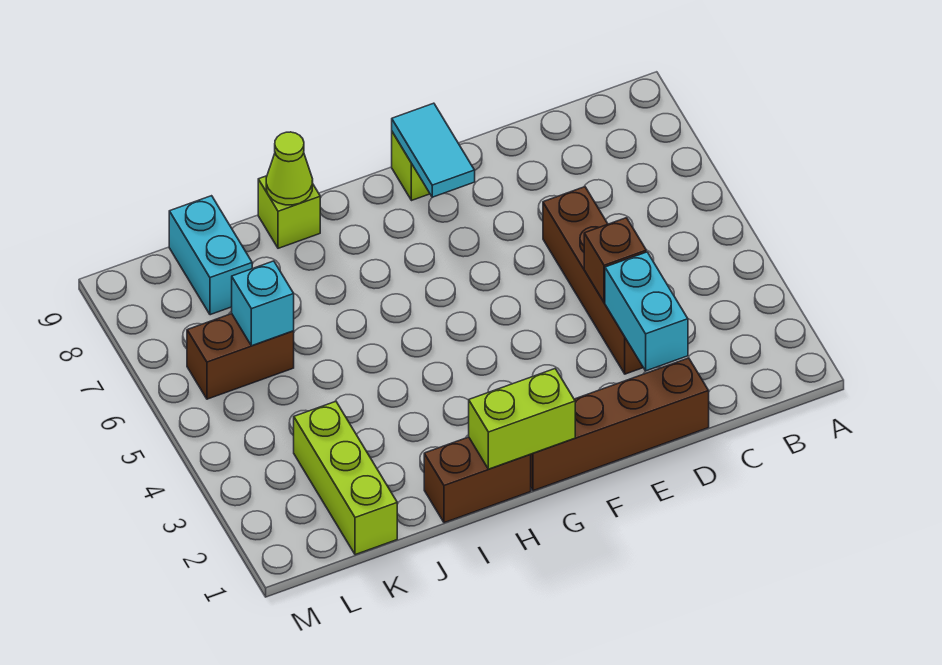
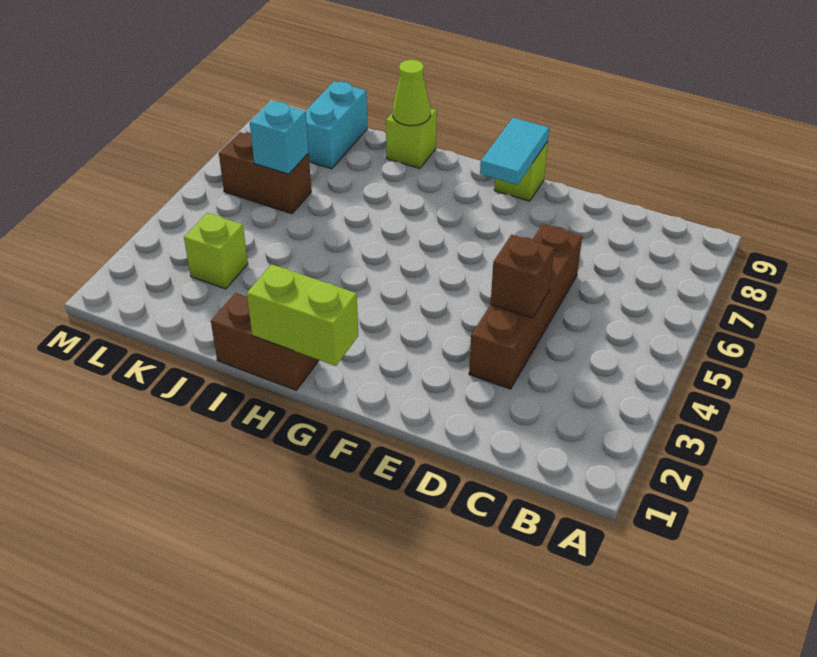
brown brick D1:G1 level 1 -> none
cyan brick D2:D3 level 2 -> none
lime brick K1:K3 level 1 -> lime brick K3 level 1

